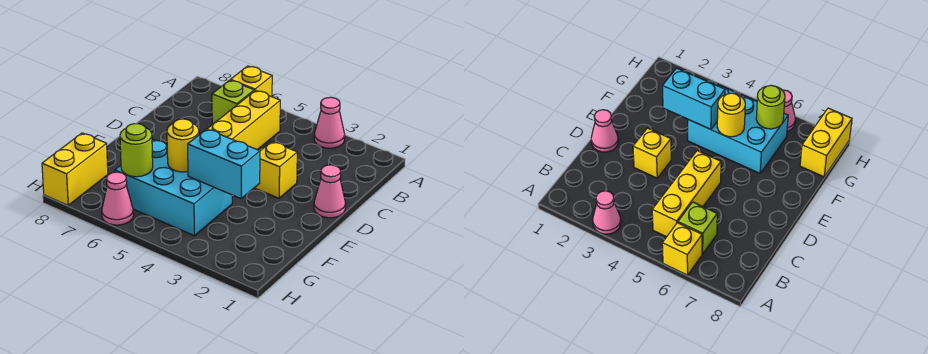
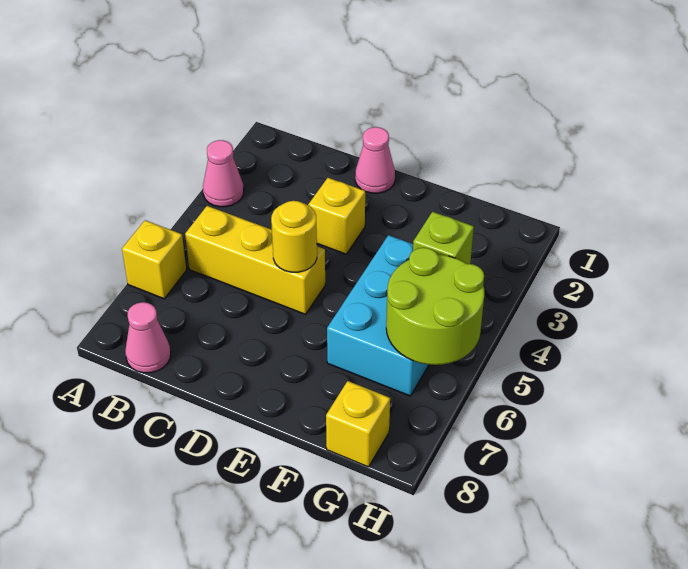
lime brick B6 level 1 -> lime brick G4 level 2
cyan brick F3:F4 level 2 -> none
yellow round brick F5 level 2 -> yellow round brick D5 level 2
lime round brick G6 level 2 -> lime round brick G5:H6 level 2
yellow brick G8:H8 level 1 -> yellow brick G8 level 1
pink cone H6 level 1 -> pink cone B8 level 1

